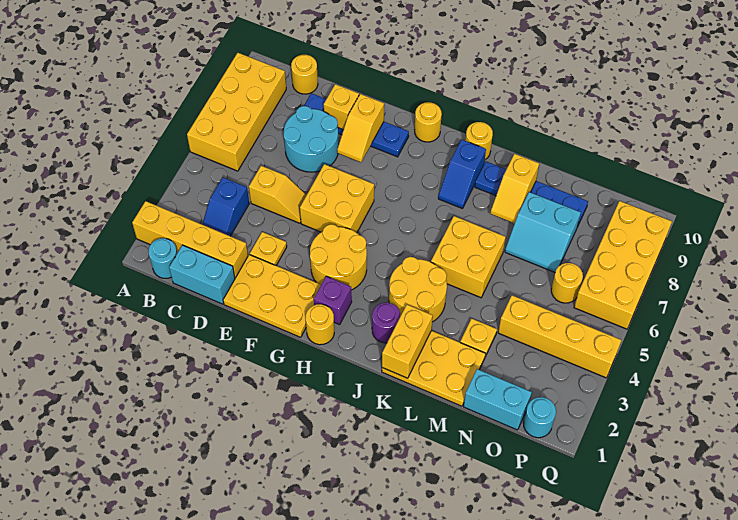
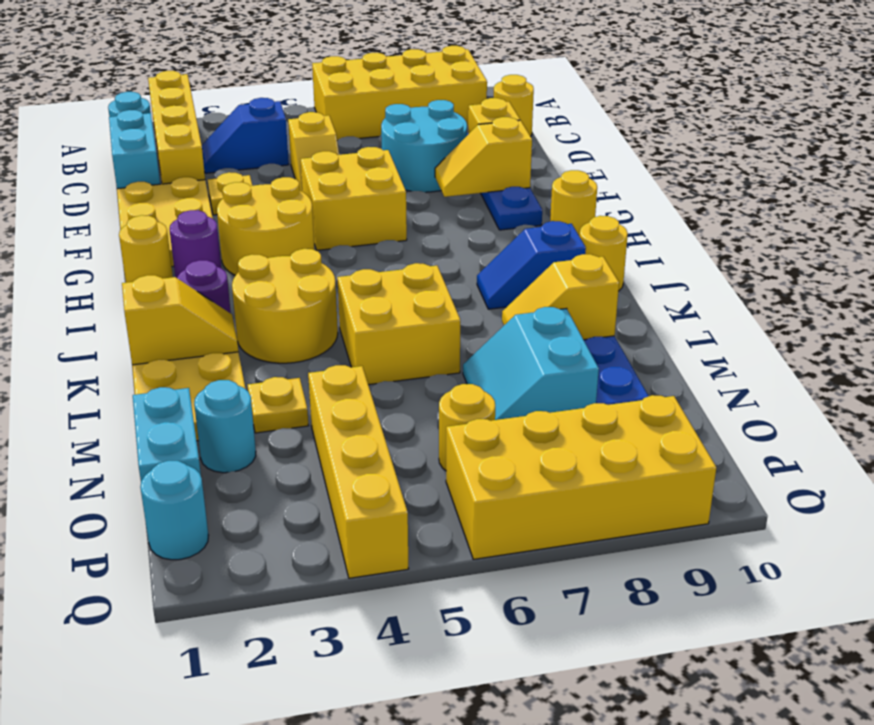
purple brick H2 level 1 -> purple round brick H2 level 1
yellow brick K1:K2 level 2 -> yellow slope K1:K2 level 2 top 1
none -> cyan round brick N2 level 1

